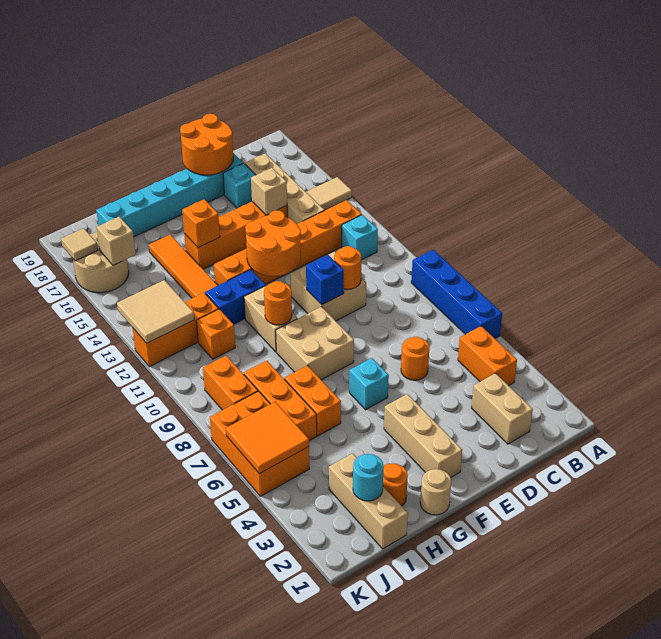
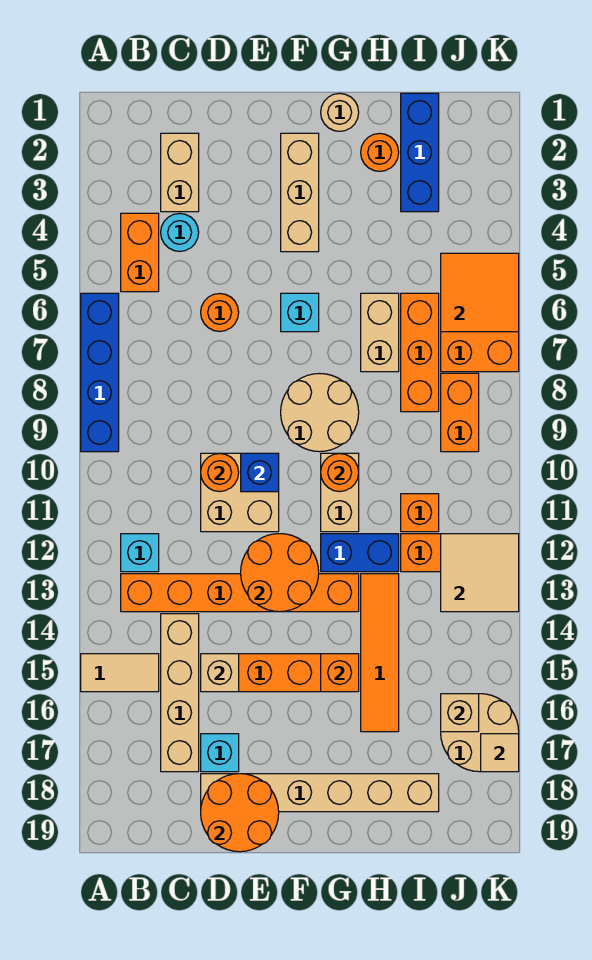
cyan brick D18:I18 level 1 -> tan brick D18:I18 level 1
tan brick F8:G9 level 1 -> tan round brick F8:G9 level 1
orange brick H6:H7 level 1 -> tan brick H6:H7 level 1
tan brick I1:I3 level 1 -> blue brick I1:I3 level 1
cyan round brick I2 level 2 -> cyan round brick C4 level 1

